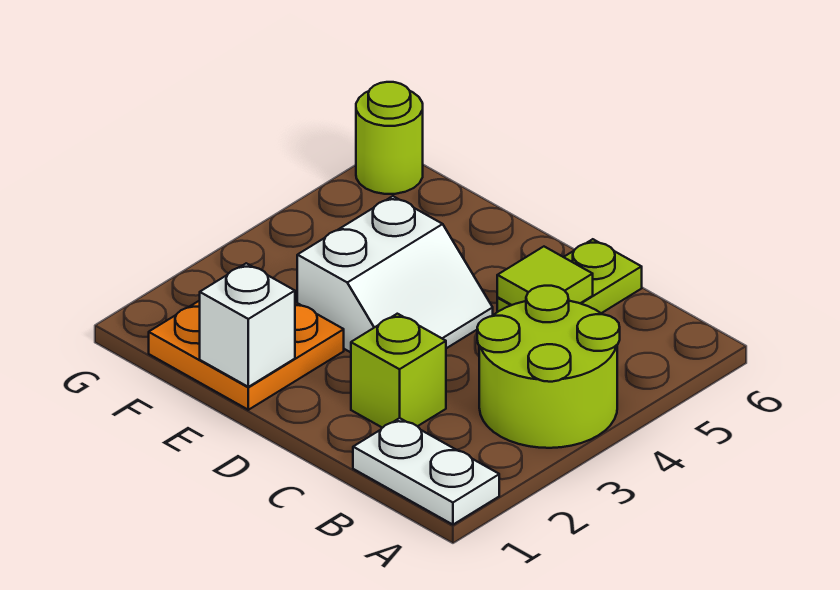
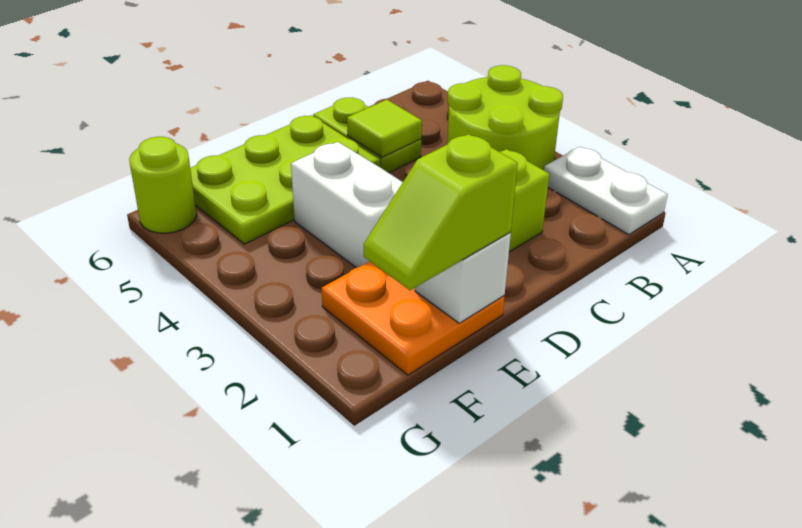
white plate A1:B1 level 1 -> white plate A1:A2 level 1
none -> lime plate D5:F6 level 1
none -> lime slope E1:F1 level 3 top E

